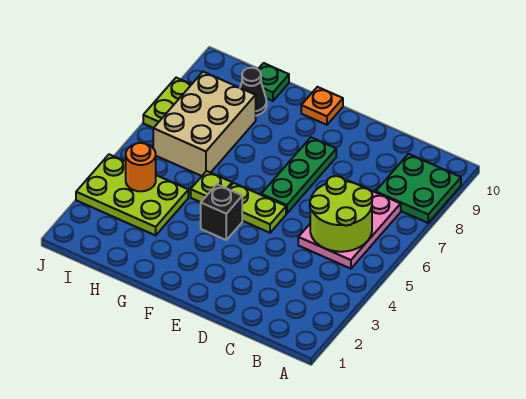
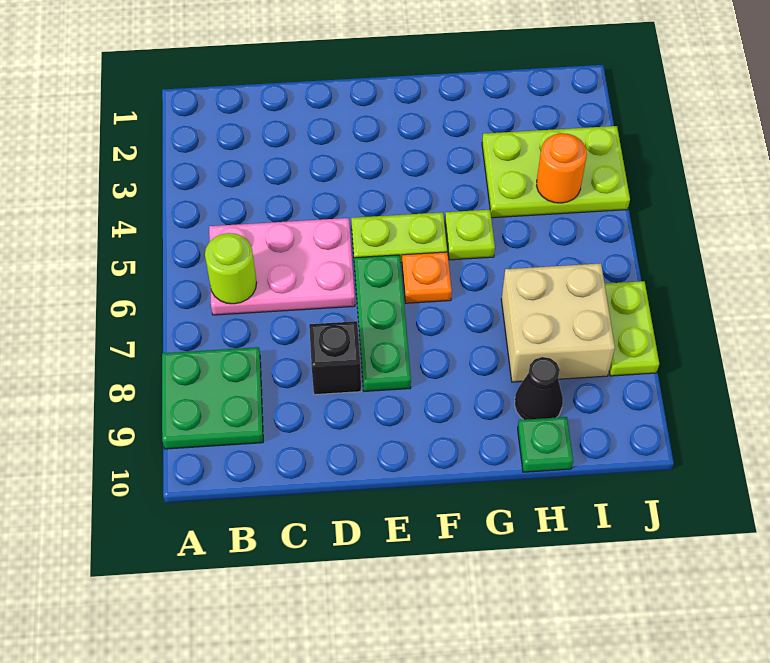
pink plate B5:C7 level 1 -> pink plate B5:D6 level 1
lime round brick B5:C6 level 2 -> lime round brick B6 level 2
black brick F4 level 1 -> black brick D8 level 1
orange plate F10 level 1 -> orange plate F6 level 1
tan brick H6:I8 level 1 -> tan brick H7:I8 level 1

